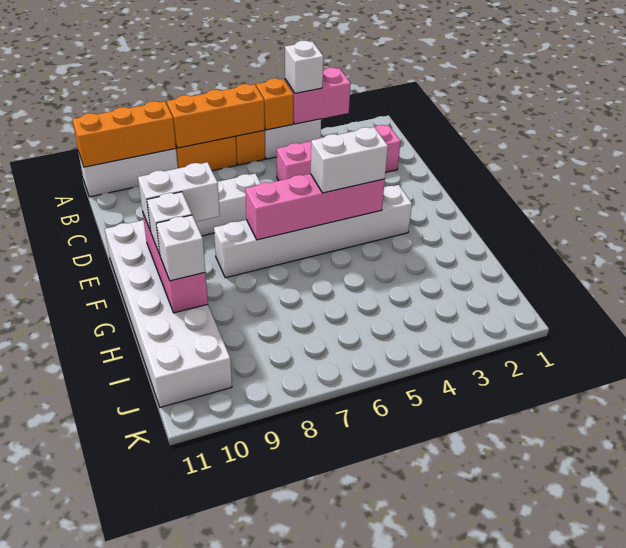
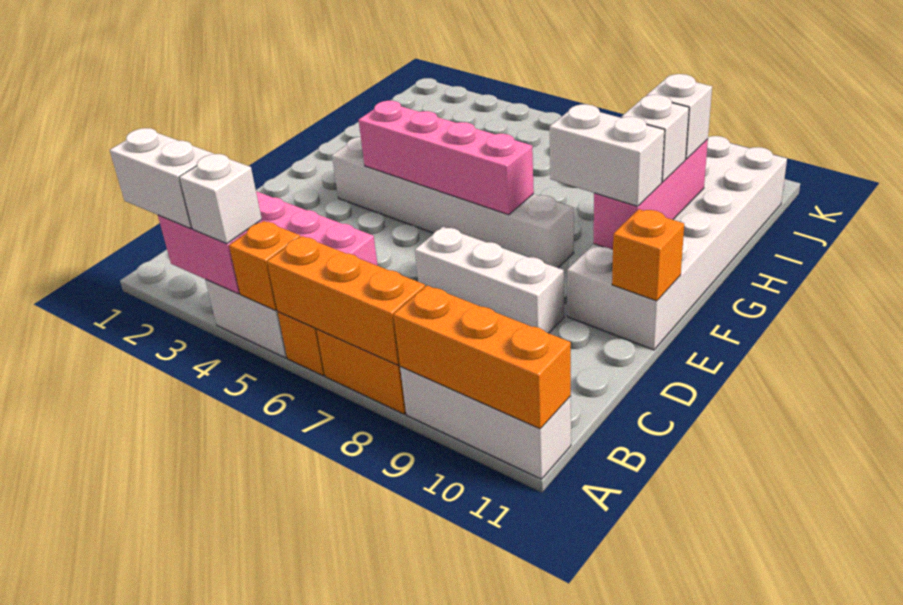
none -> orange brick E11 level 2
white brick F4:F5 level 3 -> white brick A2:A3 level 3

